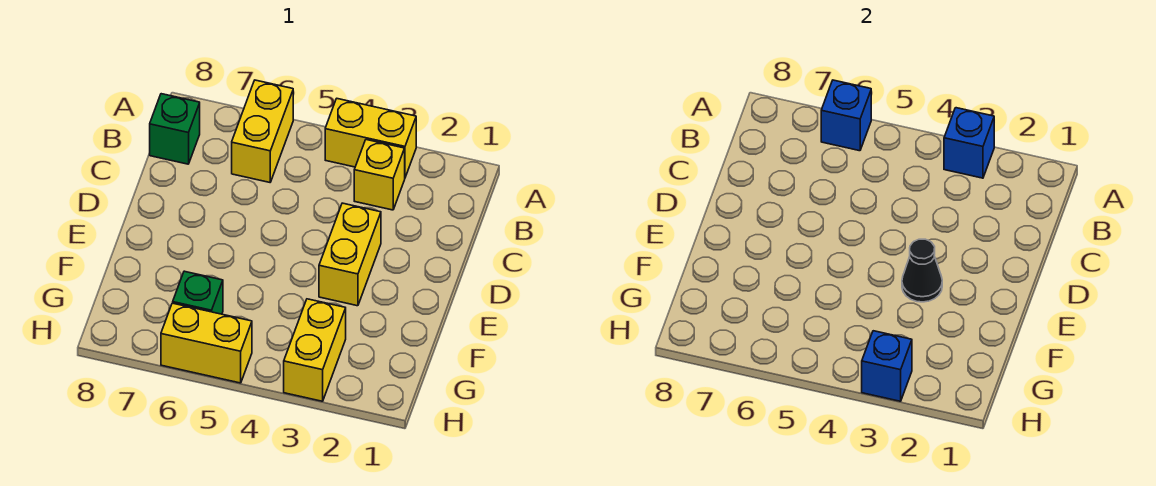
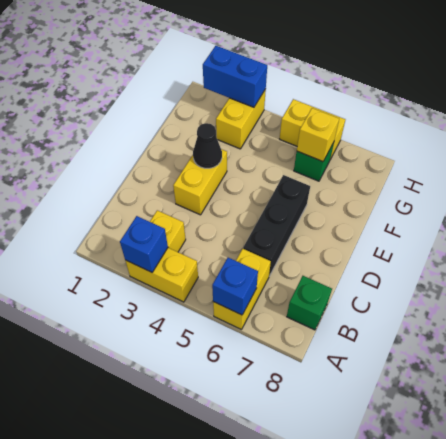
none -> black brick C6:E6 level 1
none -> yellow brick G6 level 2
blue brick H3 level 2 -> blue brick H2:H3 level 2

